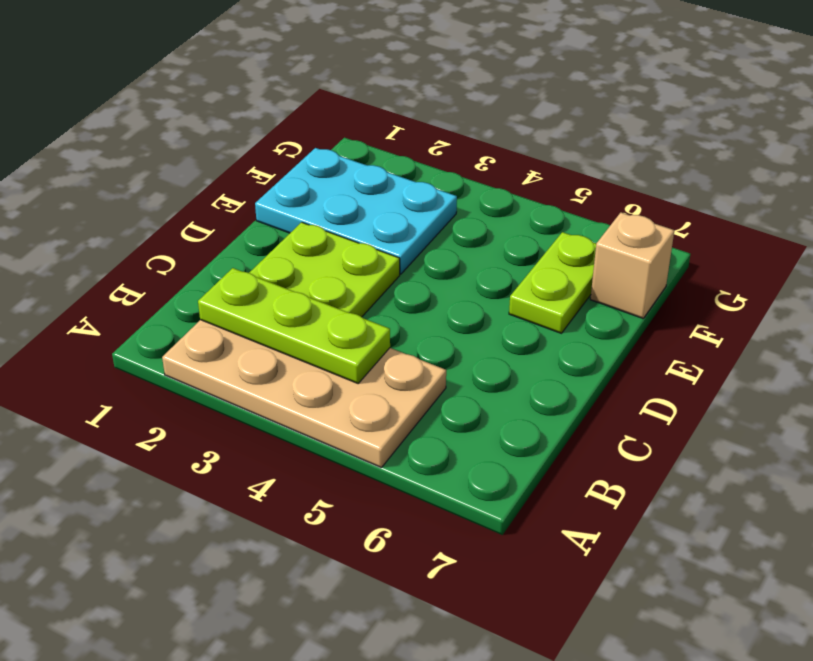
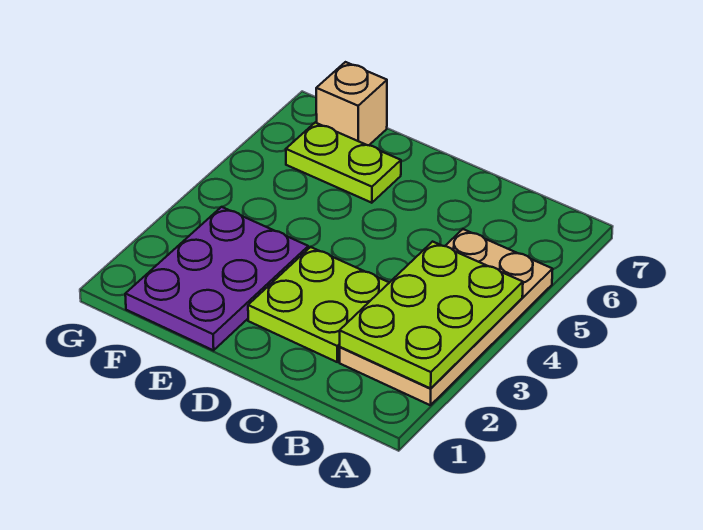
lime plate B2:B4 level 2 -> lime plate A2:B4 level 2
cyan plate E1:F3 level 1 -> purple plate E1:F3 level 1

